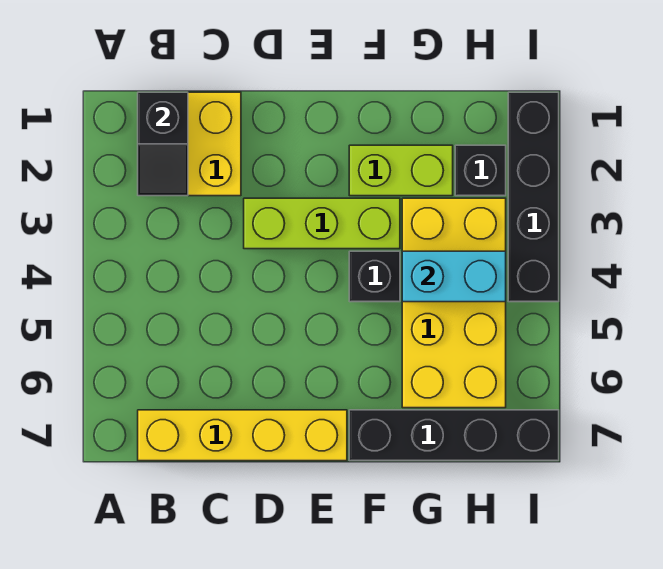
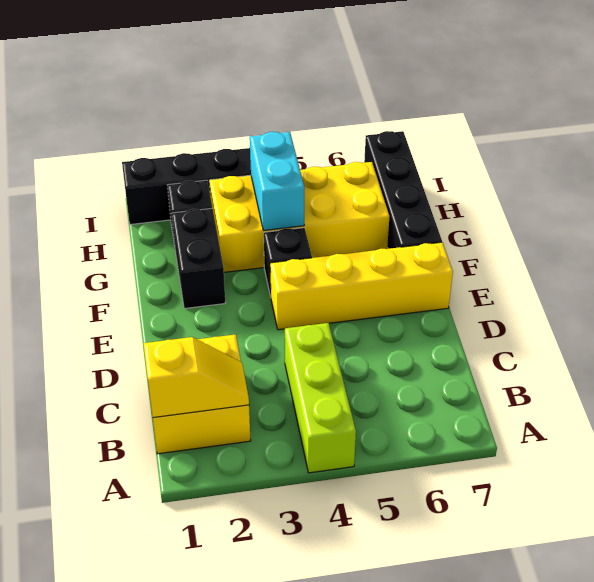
black slope B1:B2 level 2 top 1 -> yellow slope B1:B2 level 2 top 1
yellow brick B7:E7 level 1 -> yellow brick E4:E7 level 1
lime brick D3:F3 level 1 -> lime brick A4:C4 level 1
lime brick F2:G2 level 1 -> black brick F2:G2 level 1

